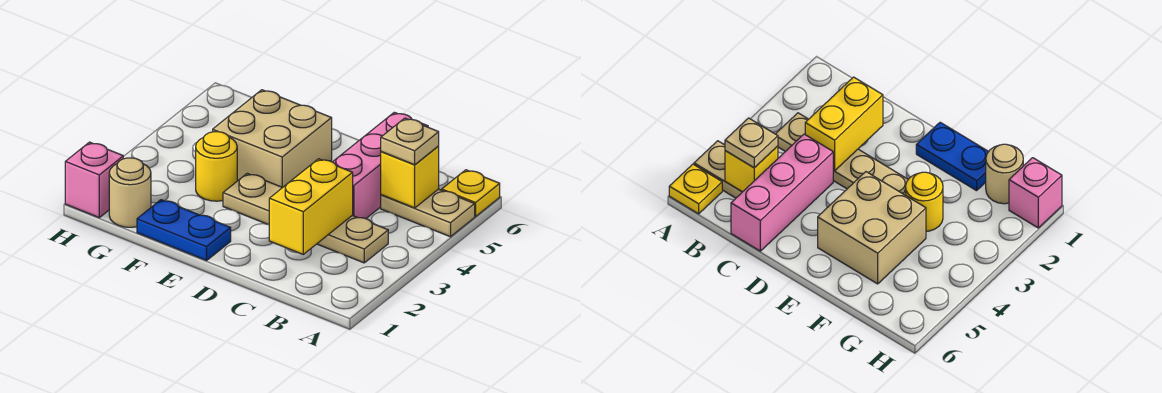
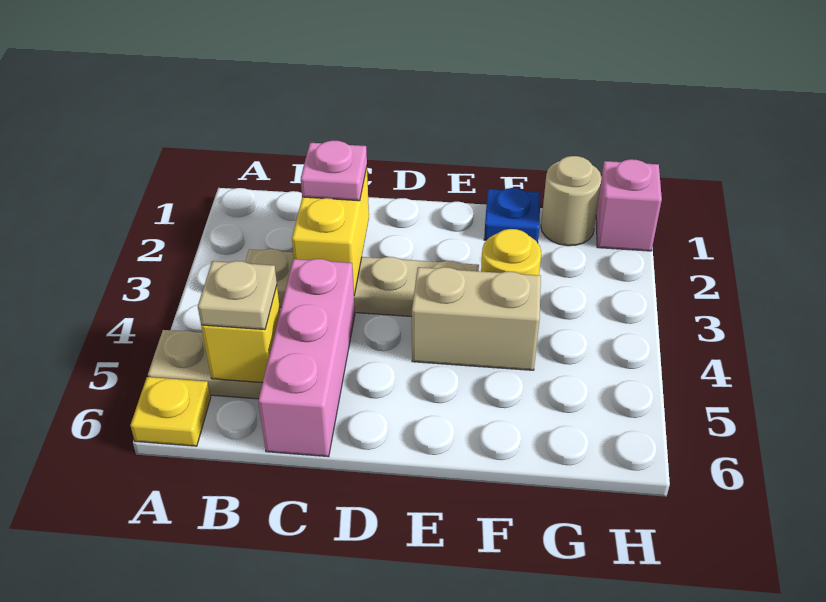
none -> pink plate C2 level 3
blue plate E1:F1 level 1 -> blue plate F1 level 1
tan brick E4:F5 level 1 -> tan brick E4:F4 level 1

